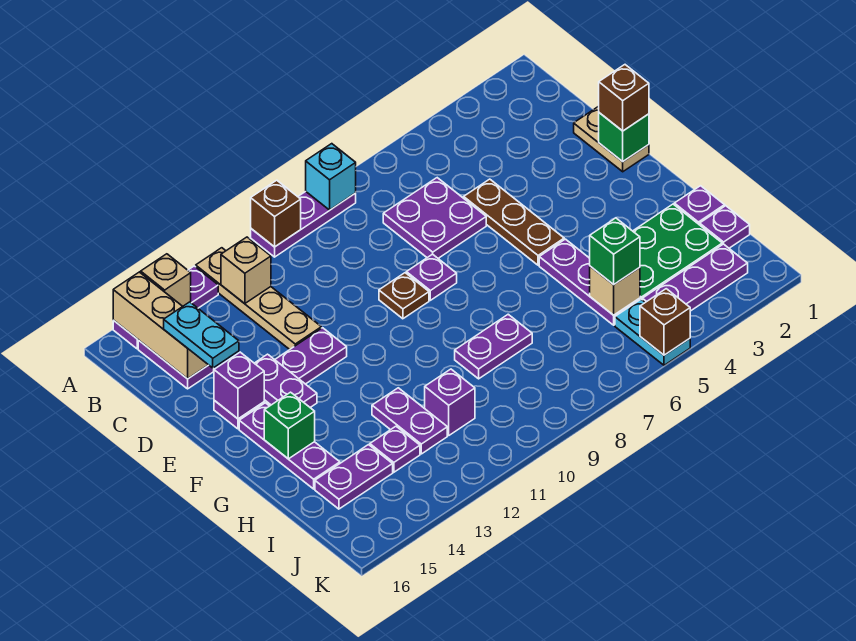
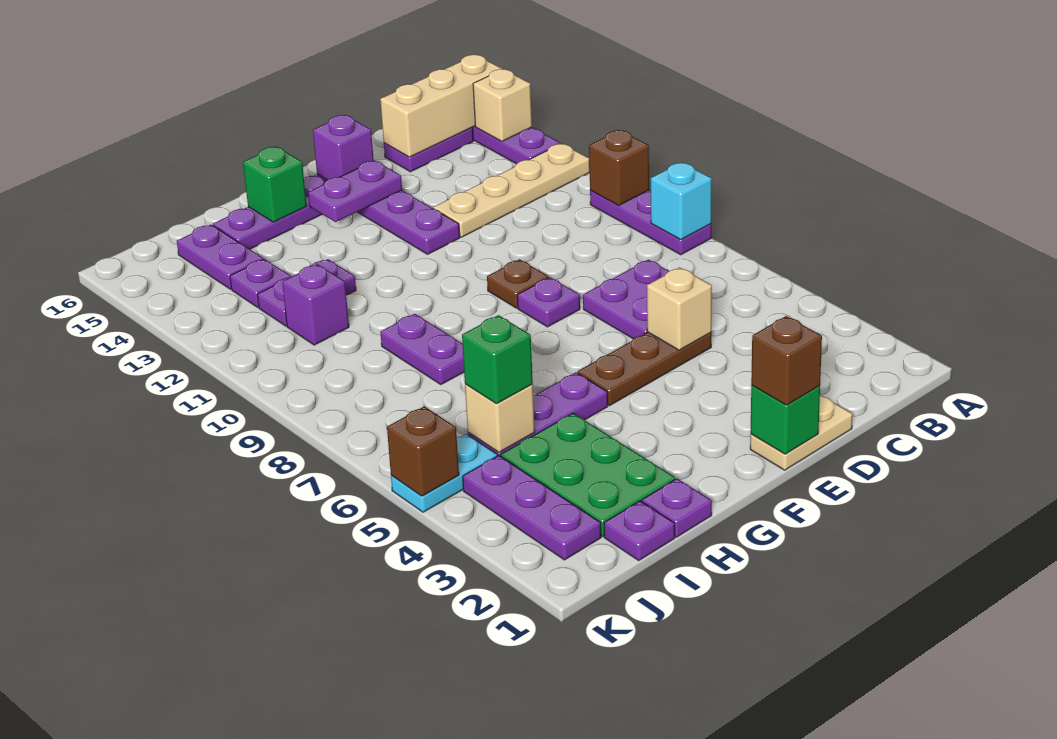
tan brick B12 level 2 -> tan brick D5 level 2
cyan plate C15:D15 level 3 -> none

